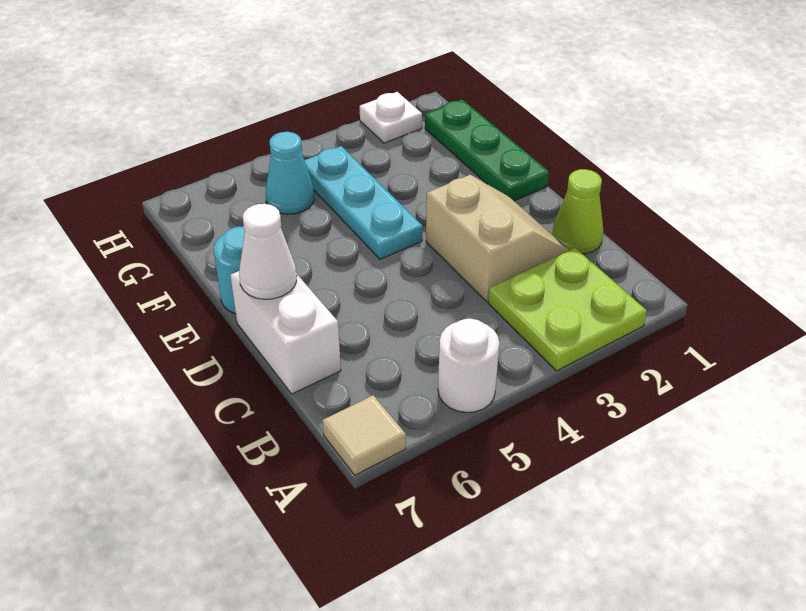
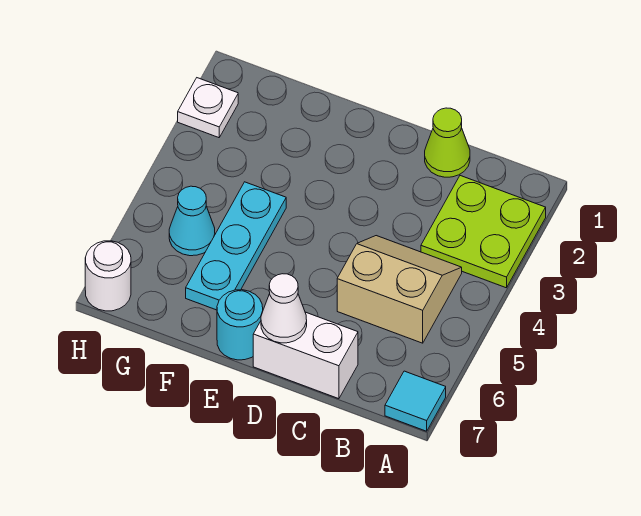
white round brick A5 level 1 -> white round brick H7 level 1
tan tile A7 level 1 -> cyan tile A7 level 1
tan slope C2:D3 level 1 top 3 -> tan slope B4:C5 level 1 top 5
green plate E1:G1 level 1 -> none
cyan plate E4:G4 level 1 -> cyan plate F4:F6 level 1

